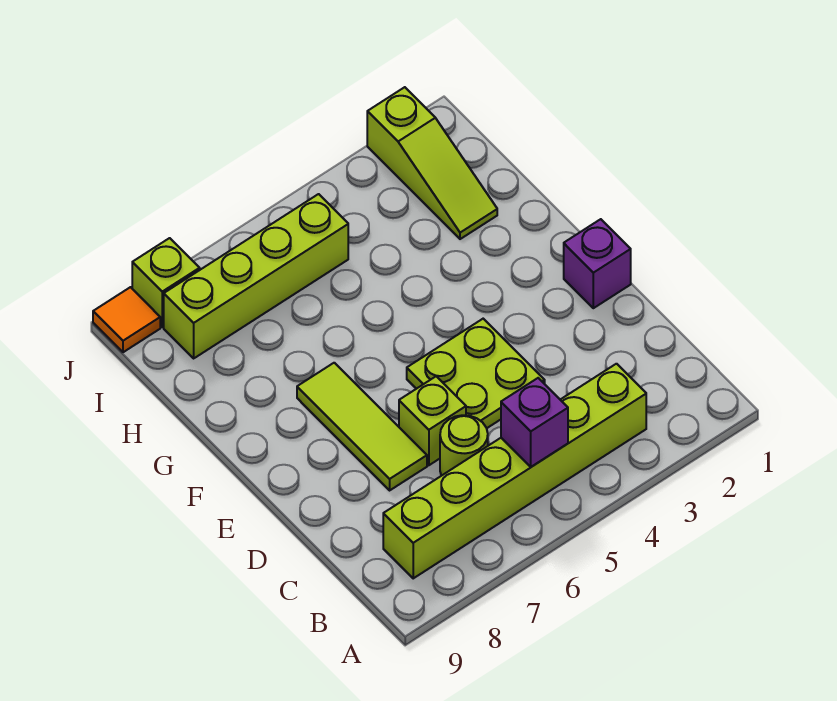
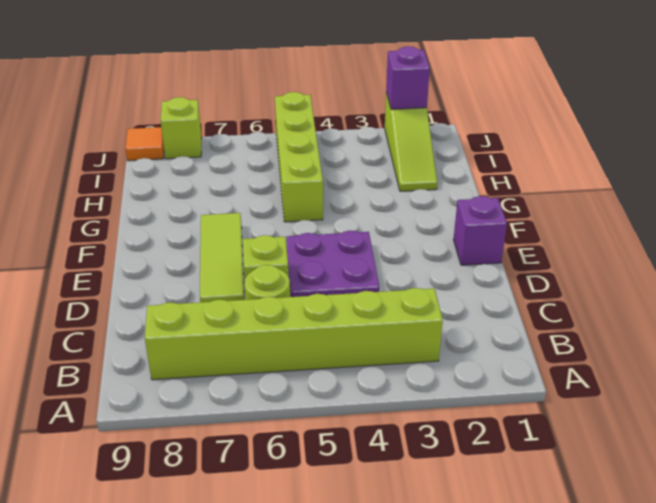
purple brick B5 level 2 -> purple brick J2 level 2
lime plate D4:E5 level 1 -> purple plate D4:E5 level 1
lime brick I5:I8 level 1 -> lime brick G5:J5 level 1

